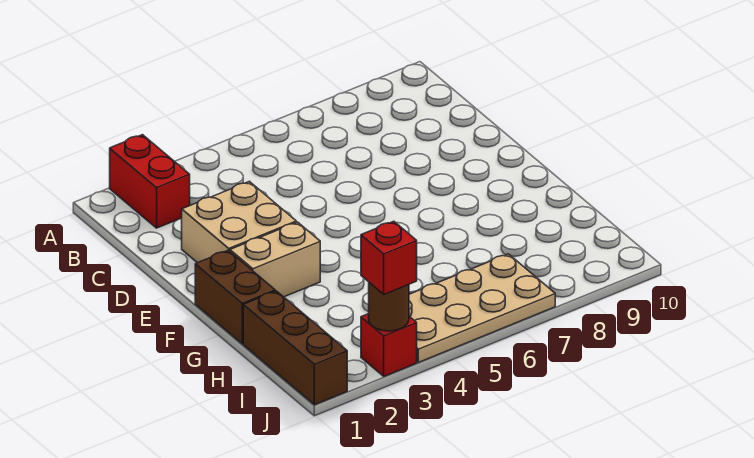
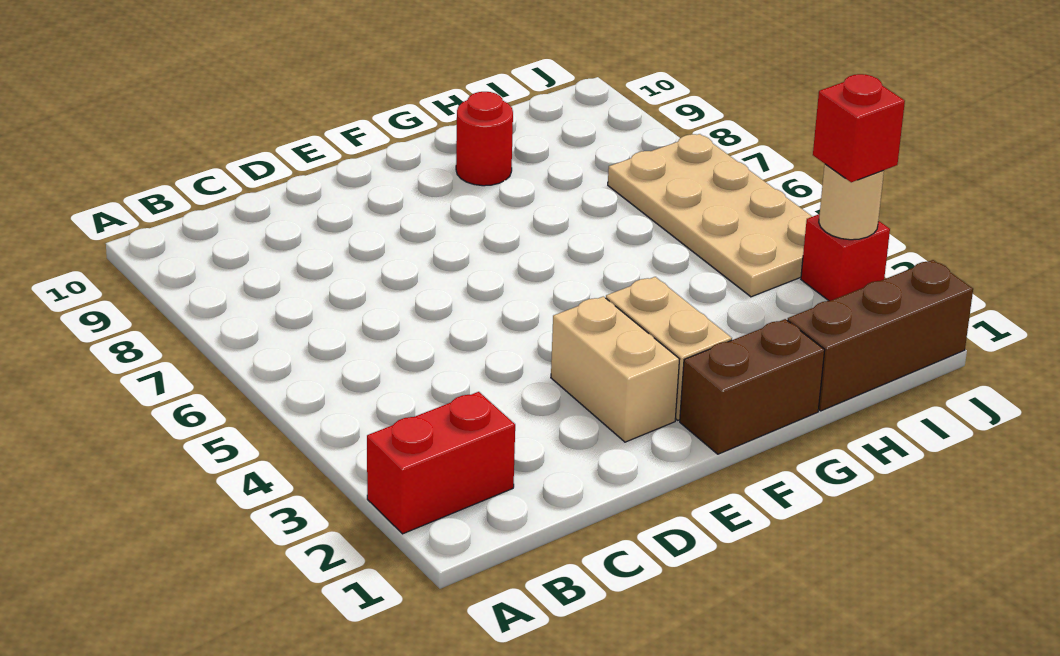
tan brick D2:E3 level 1 -> tan brick E2:E3 level 1
none -> red round brick G9 level 1
brown round brick J3 level 2 -> tan round brick J3 level 2

